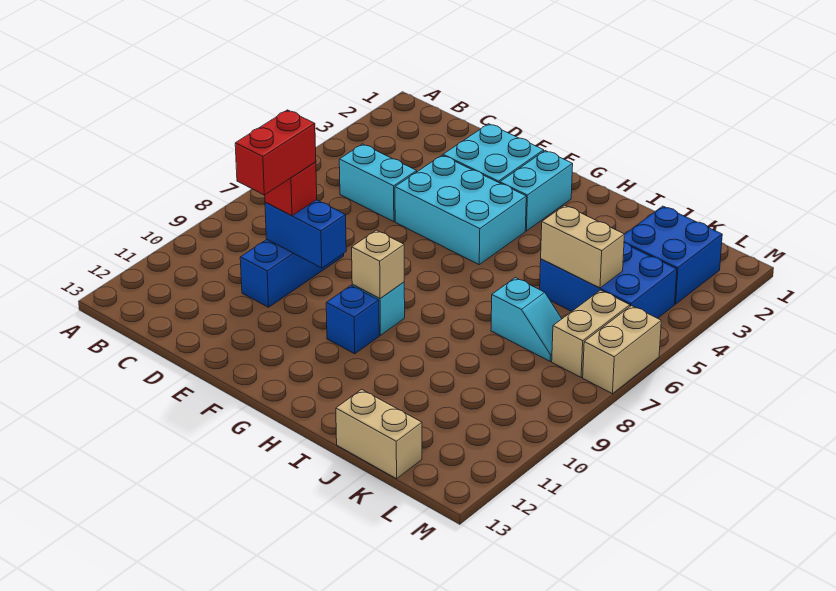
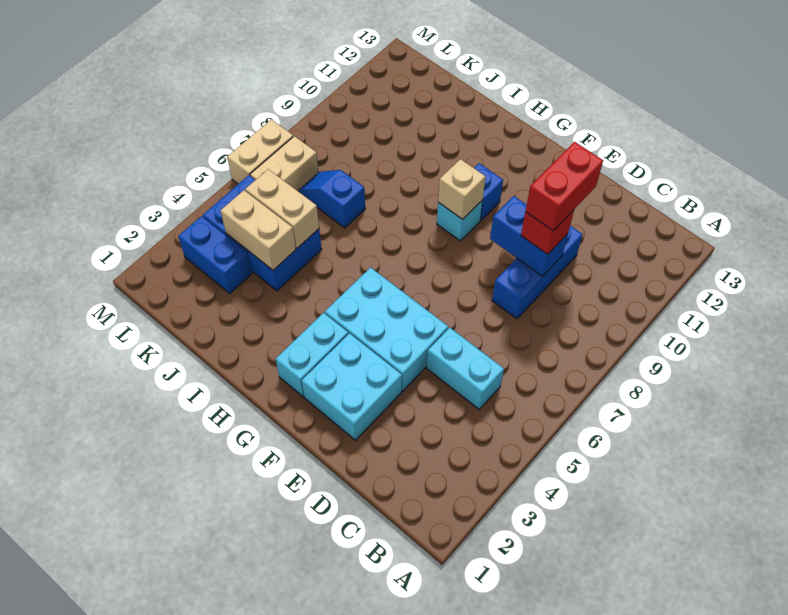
cyan slope J7:K7 level 1 top J -> blue slope J7:K7 level 1 top J
tan brick J13:K13 level 1 -> tan brick J4:K4 level 2
blue brick K2:L3 level 1 -> blue brick K3:L3 level 1

